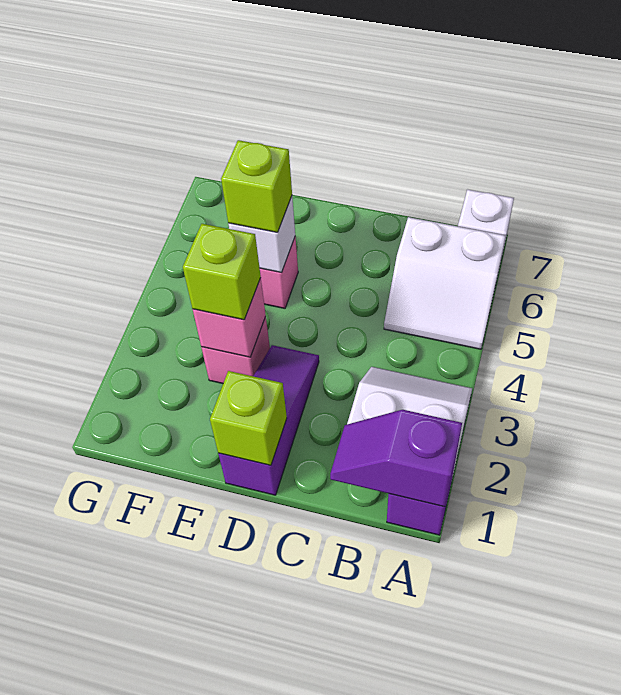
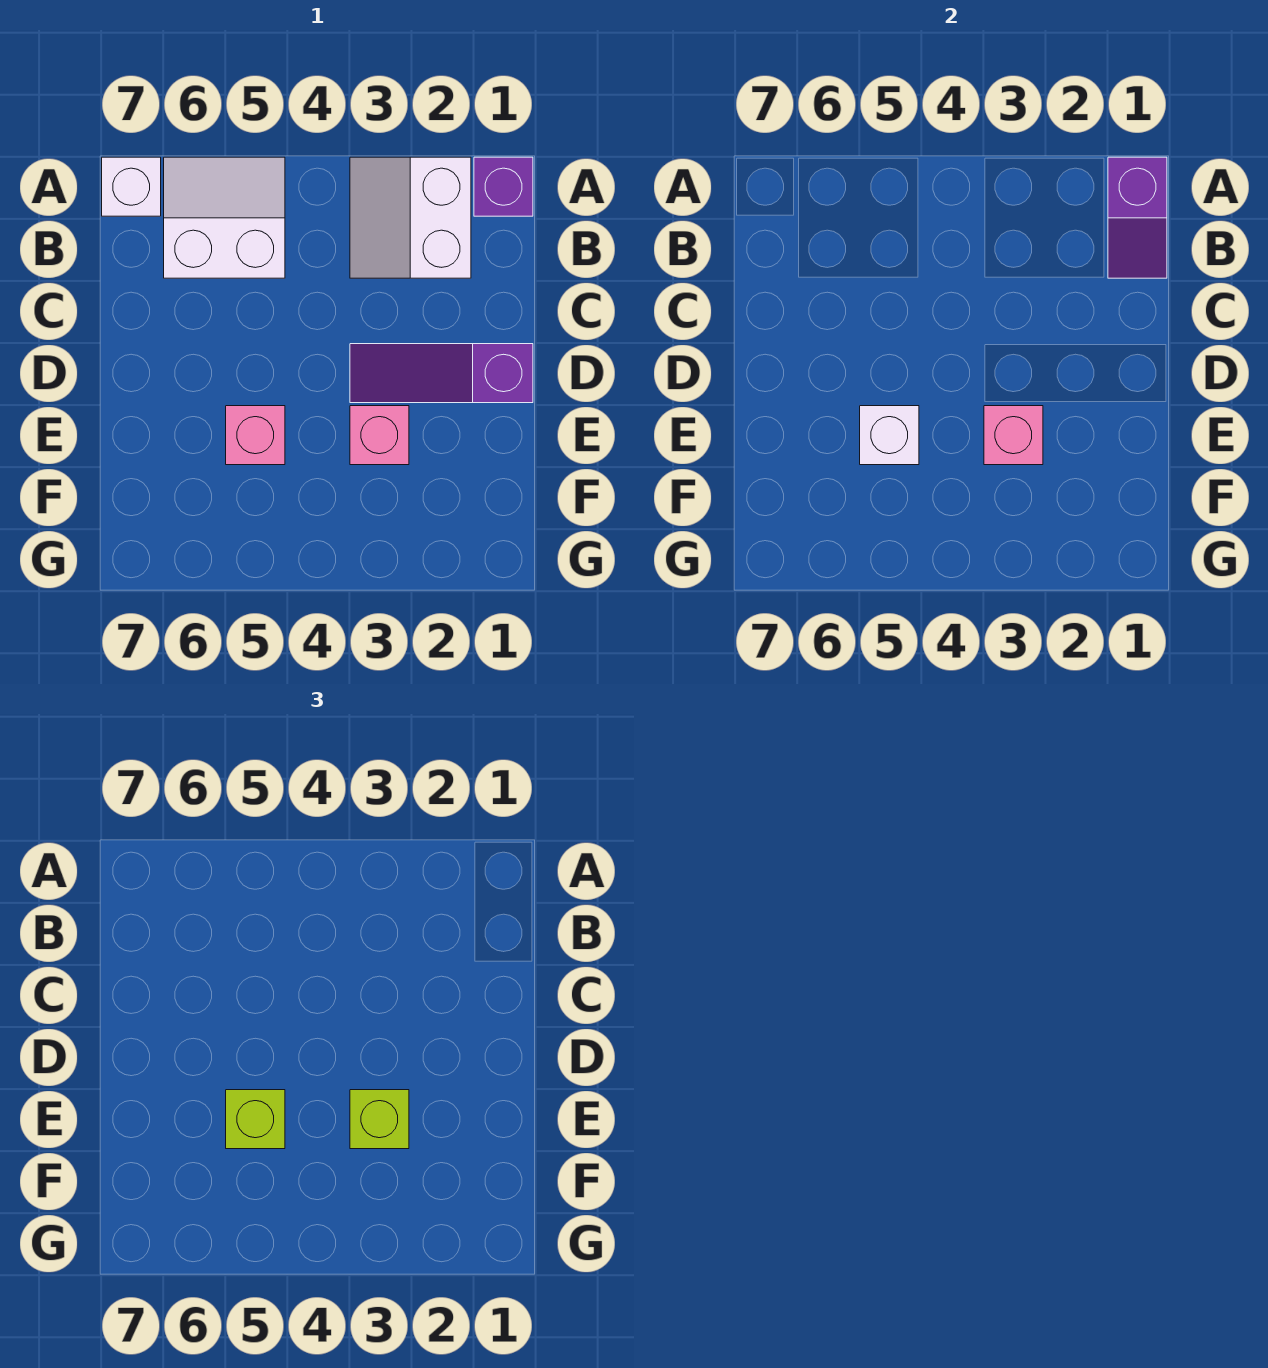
white slope A5:B6 level 1 top 6 -> white slope A5:B6 level 1 top B
lime brick D1 level 2 -> none

